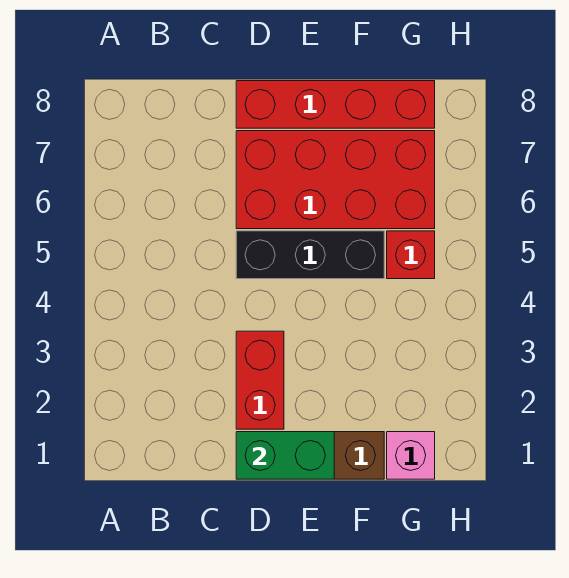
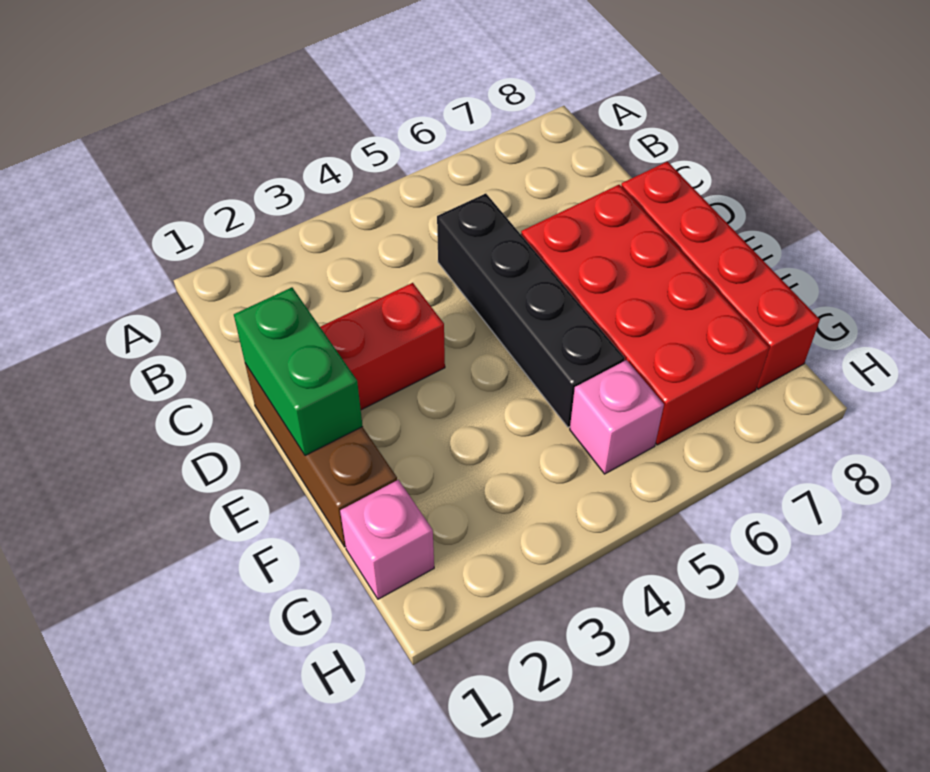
black brick D5:F5 level 1 -> black brick C5:F5 level 1
red brick G5 level 1 -> pink brick G5 level 1

